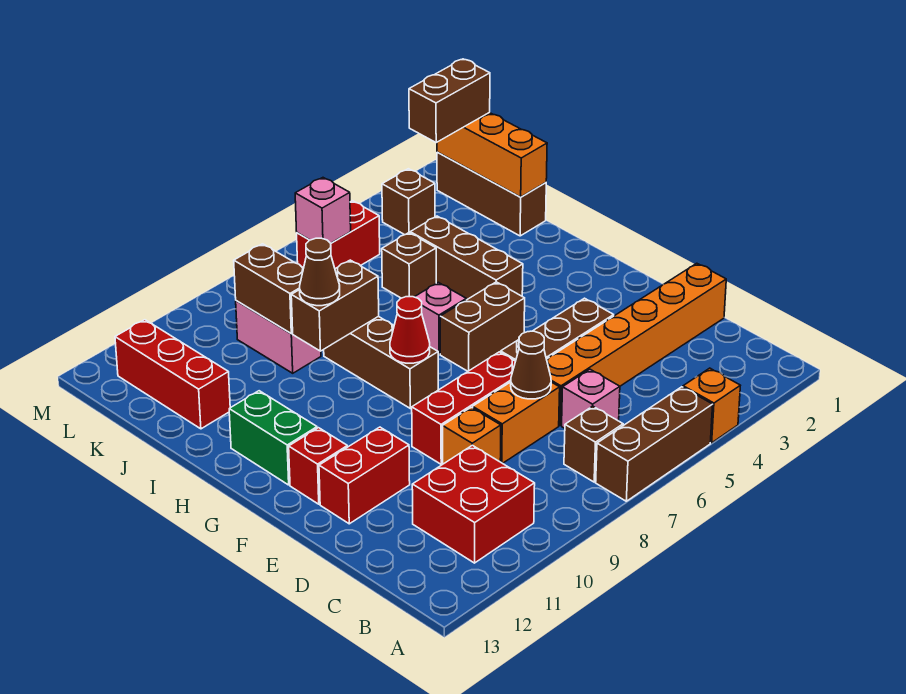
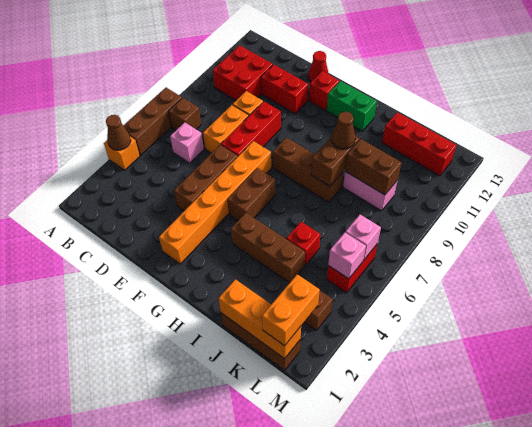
orange brick D1:D6 level 1 -> orange brick F2:F7 level 1
brown cone D7 level 2 -> brown cone A4 level 2
red brick E11:E12 level 1 -> red brick D11:E11 level 1
red cone G8 level 2 -> red cone E13 level 1
pink brick H6 level 1 -> pink brick L5 level 2
brown brick J5 level 1 -> red brick J5 level 1
brown brick L1:L2 level 3 -> orange brick L1:L2 level 3

